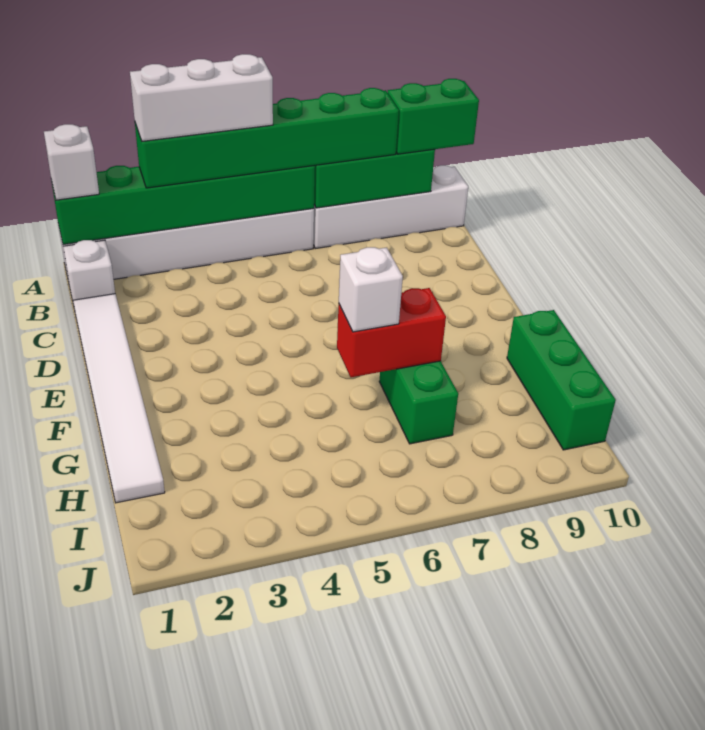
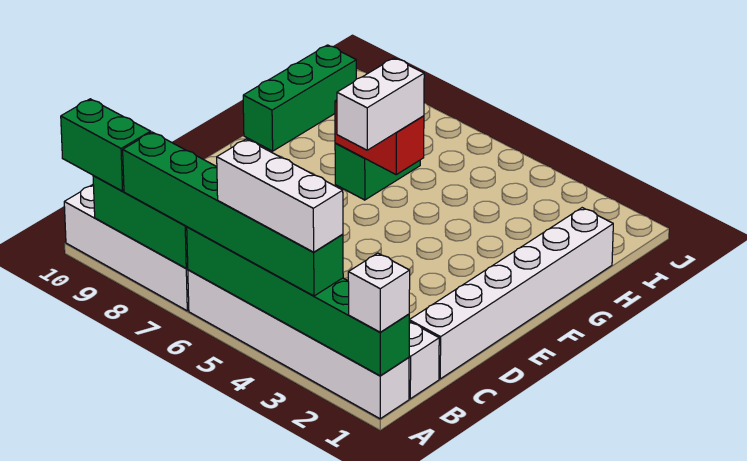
white tile C1:H1 level 1 -> white brick C1:H1 level 1
white brick G6 level 3 -> white brick F6:G6 level 3

